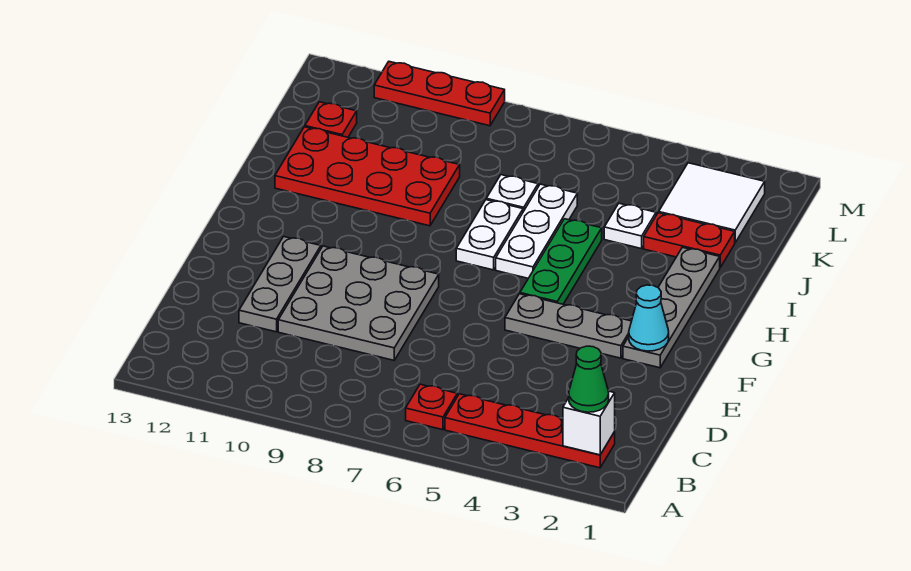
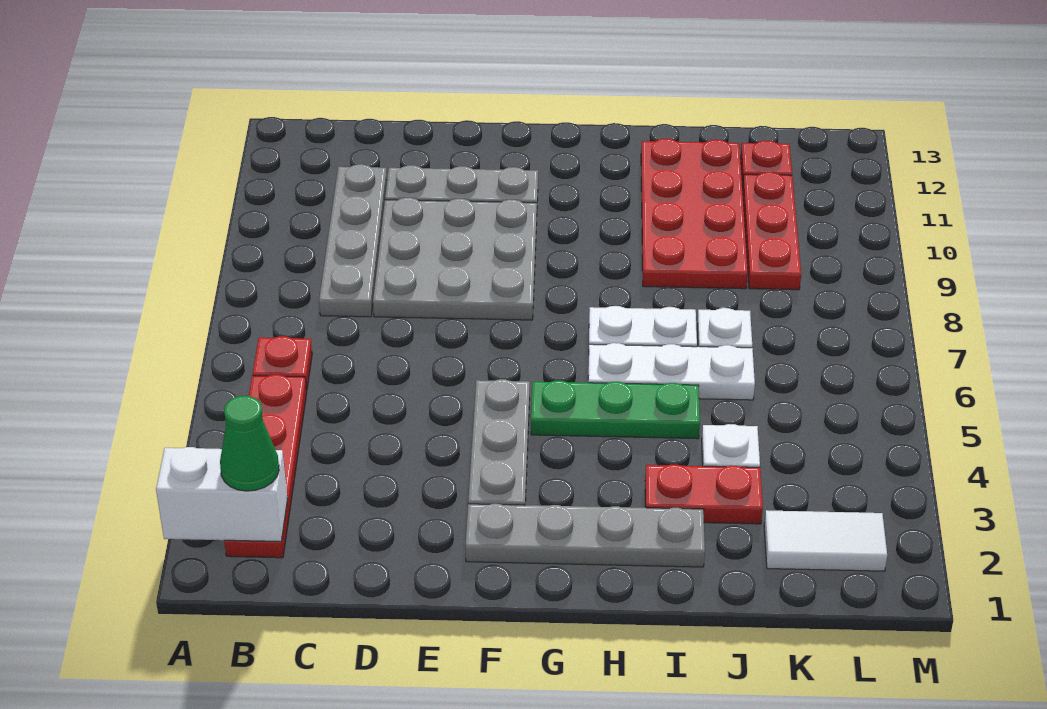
white brick B2 level 2 -> white brick A2:B2 level 2
none -> grey plate C8:C11 level 1
cyan cone F2 level 2 -> none
red plate J2:J3 level 1 -> red plate I3:J3 level 1
white tile K2:L3 level 1 -> white tile K2:L2 level 1
red plate M9:M11 level 1 -> red plate K9:K11 level 1

